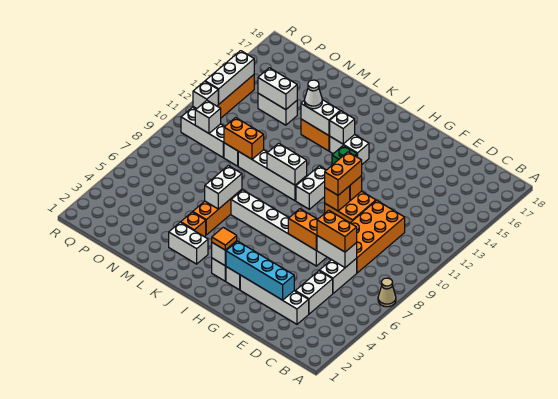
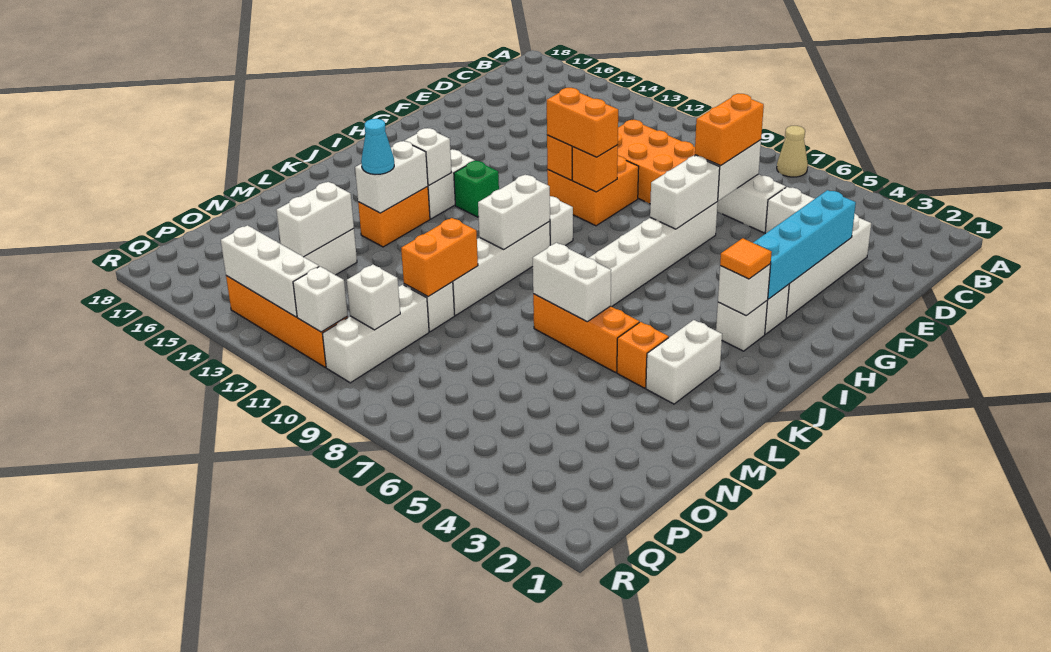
orange brick F7:G7 level 2 -> white brick F7:G7 level 2
white cone L14 level 3 -> cyan cone L14 level 3

